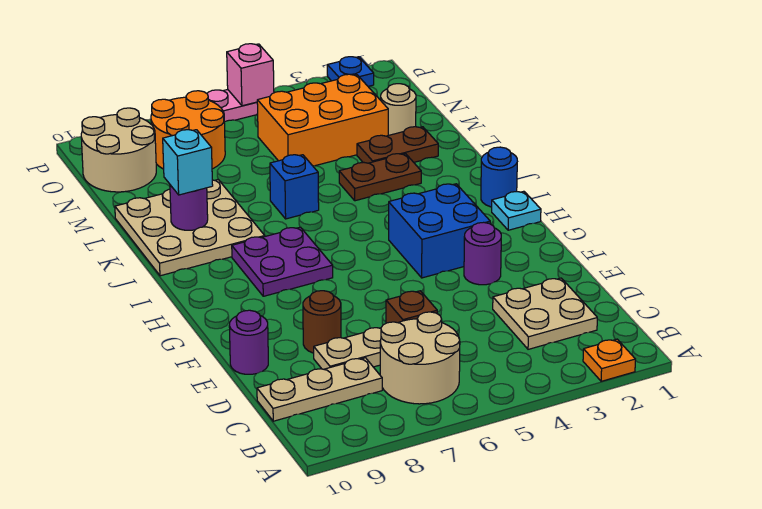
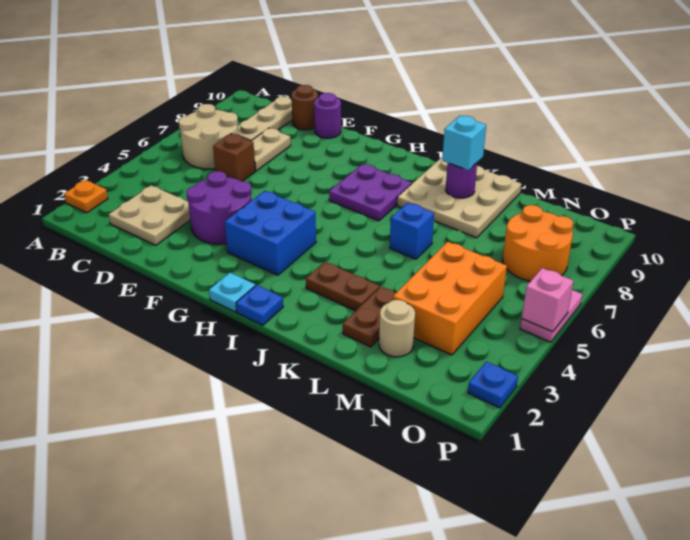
brown round brick E8 level 1 -> brown round brick D10 level 1
purple round brick F3 level 1 -> purple round brick E3:F4 level 1
blue round brick I1 level 1 -> blue plate I1 level 1
brown plate K3:K4 level 1 -> brown plate J3:K3 level 1
tan round brick N9:O10 level 1 -> none

